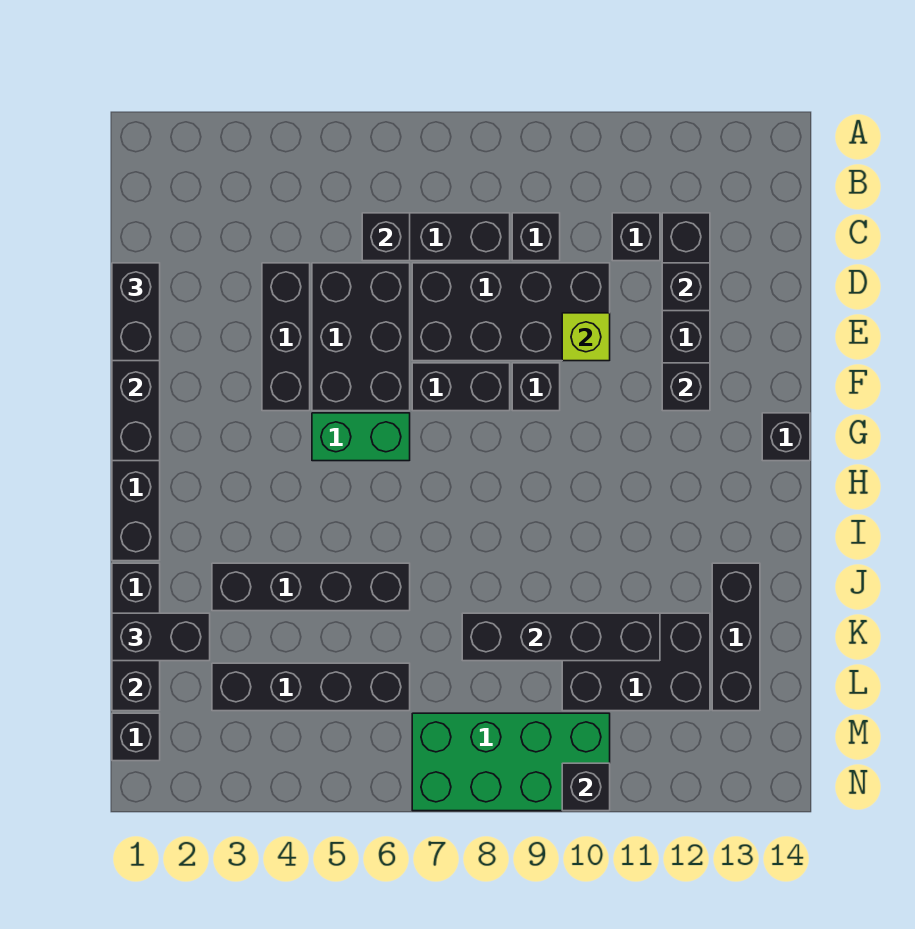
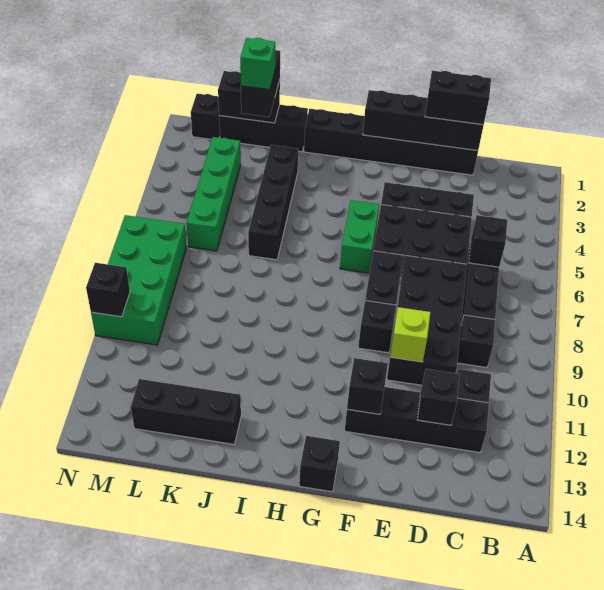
none -> green brick K2 level 4
black brick K8:K11 level 2 -> none
black brick K10:L12 level 1 -> none
black brick L3:L6 level 1 -> green brick L3:L6 level 1

